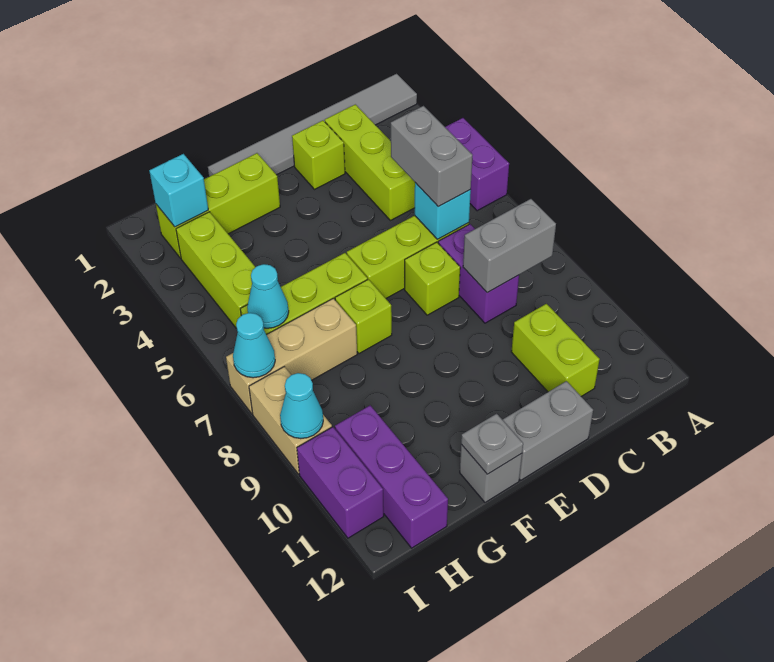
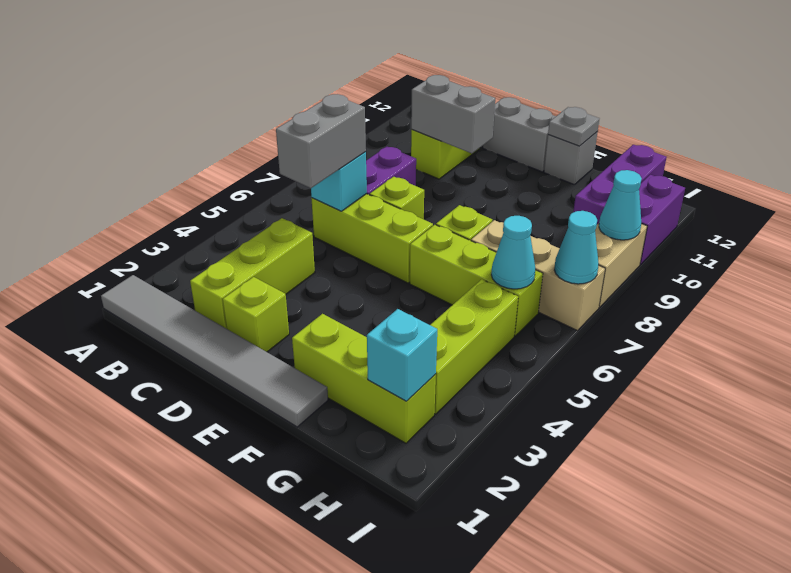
purple brick A4:A5 level 1 -> none
grey brick B8:C8 level 2 -> grey brick C10:D10 level 2

